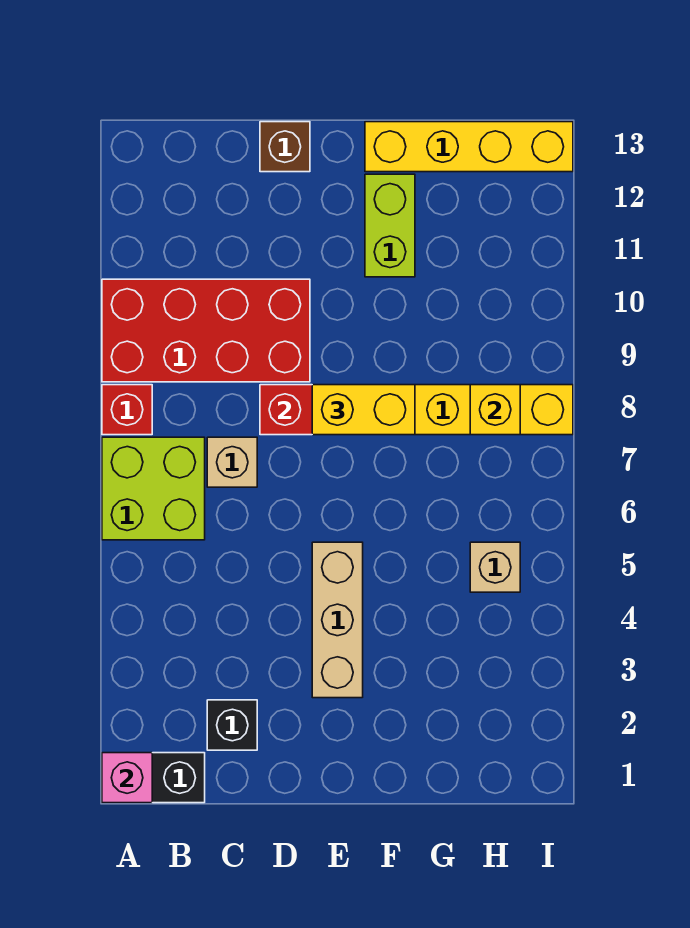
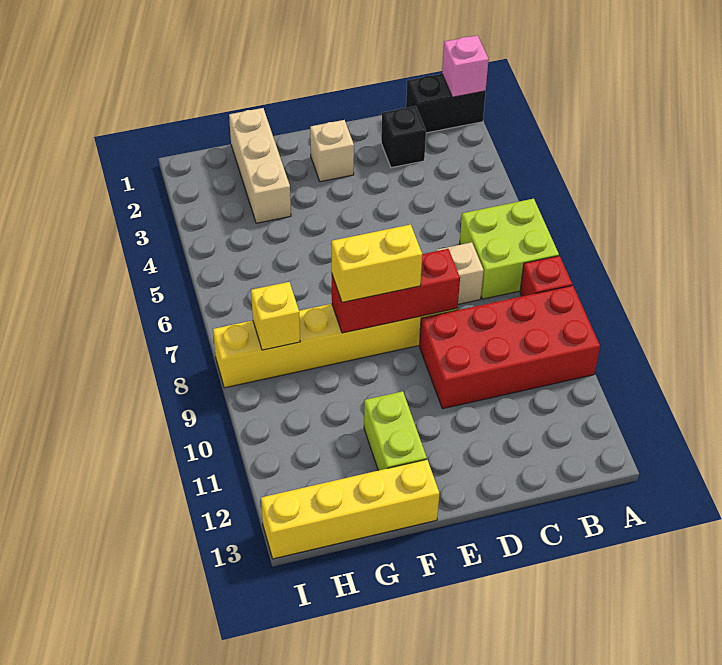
brown brick D13 level 1 -> none
tan brick E3:E5 level 1 -> tan brick G1:G3 level 1
tan brick H5 level 1 -> tan brick E2 level 1

